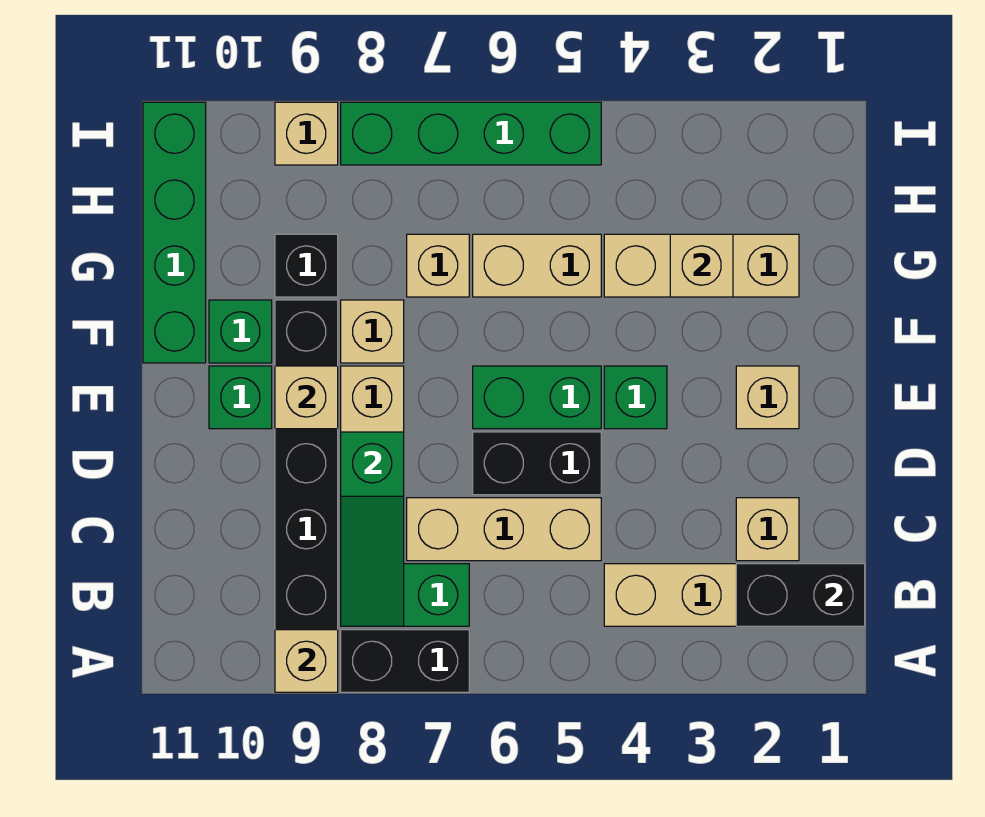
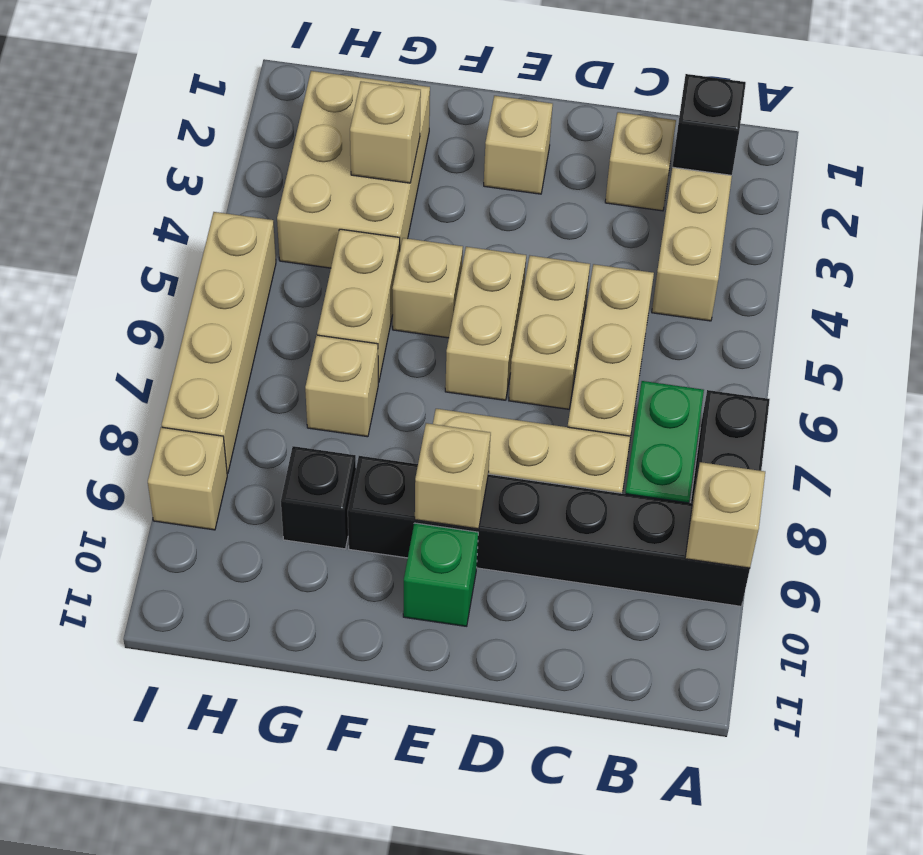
black brick B1:B2 level 2 -> black brick B2 level 2
green slope B8:D8 level 2 top D -> none
black brick D5:D6 level 1 -> tan brick D5:D6 level 1
green brick E4 level 1 -> none
green brick E5:E6 level 1 -> tan brick E5:E6 level 1
tan brick F8 level 1 -> tan brick F5 level 1
green brick F10 level 1 -> none
green brick F11:I11 level 1 -> none
tan brick G2:G4 level 1 -> tan brick G2:H4 level 1
green brick I5:I8 level 1 -> tan brick I5:I8 level 1

